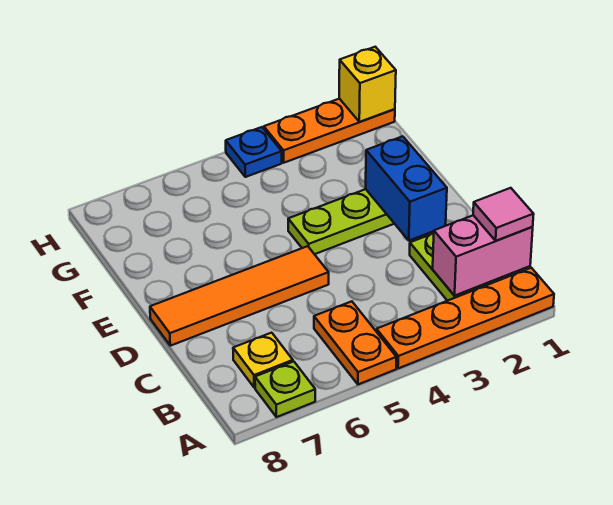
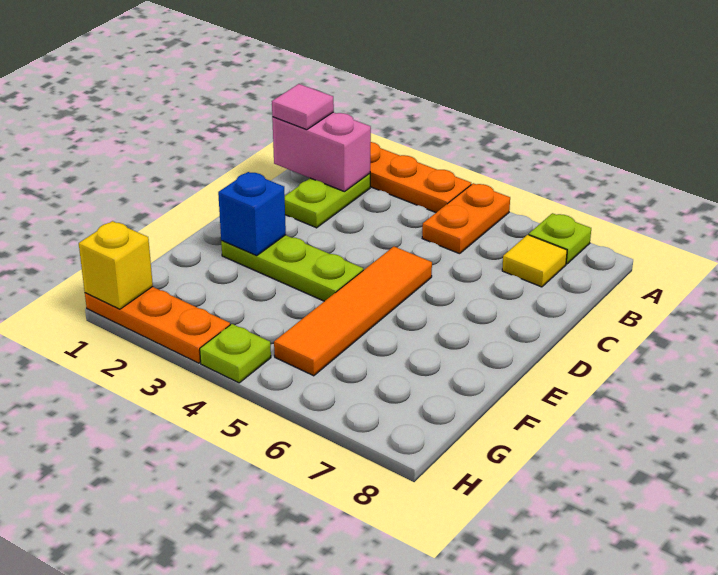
yellow plate B7 level 1 -> yellow tile B7 level 1
blue brick D2:E2 level 2 -> blue brick E2 level 2
orange tile D5:D8 level 1 -> orange tile D5:G5 level 1
blue plate H4 level 1 -> lime plate H4 level 1

